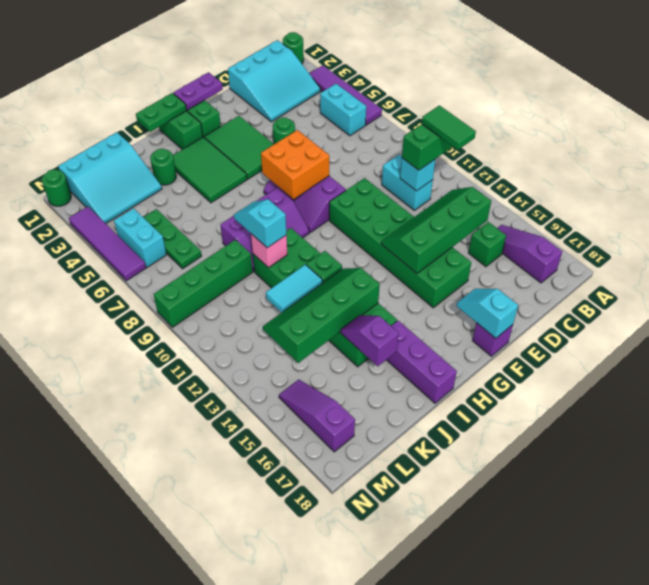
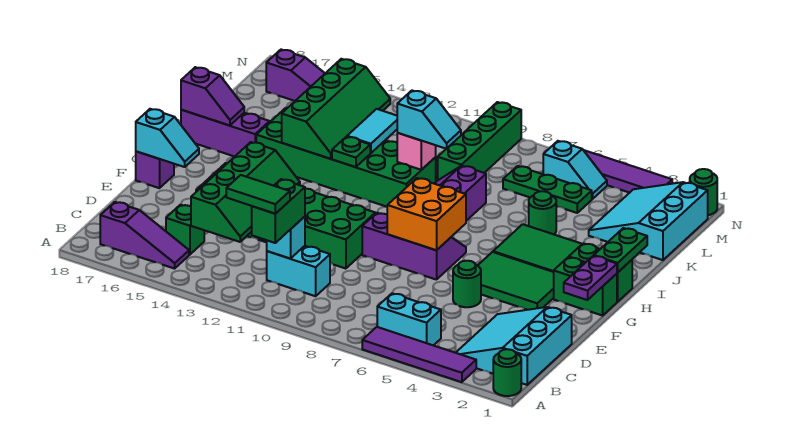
green round brick J3 level 1 -> green round brick J5 level 1
purple slope J15:J16 level 2 top 16 -> purple slope I17:I18 level 2 top 18
cyan brick M5:M6 level 1 -> cyan slope M5:M6 level 1 top 6

